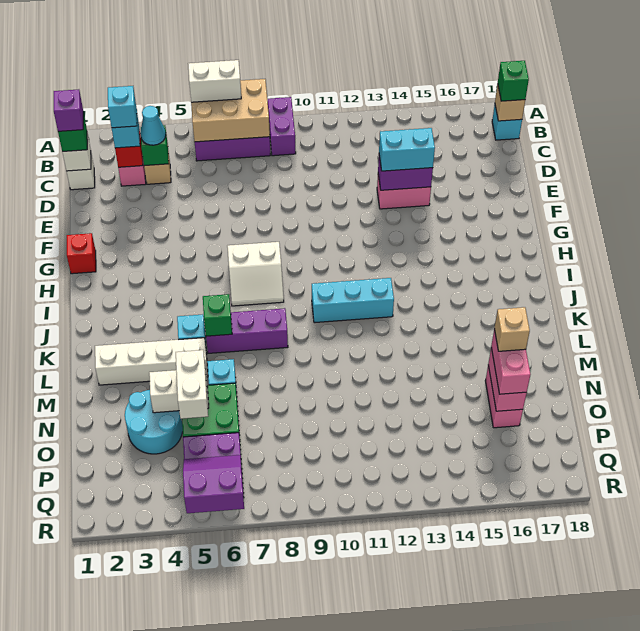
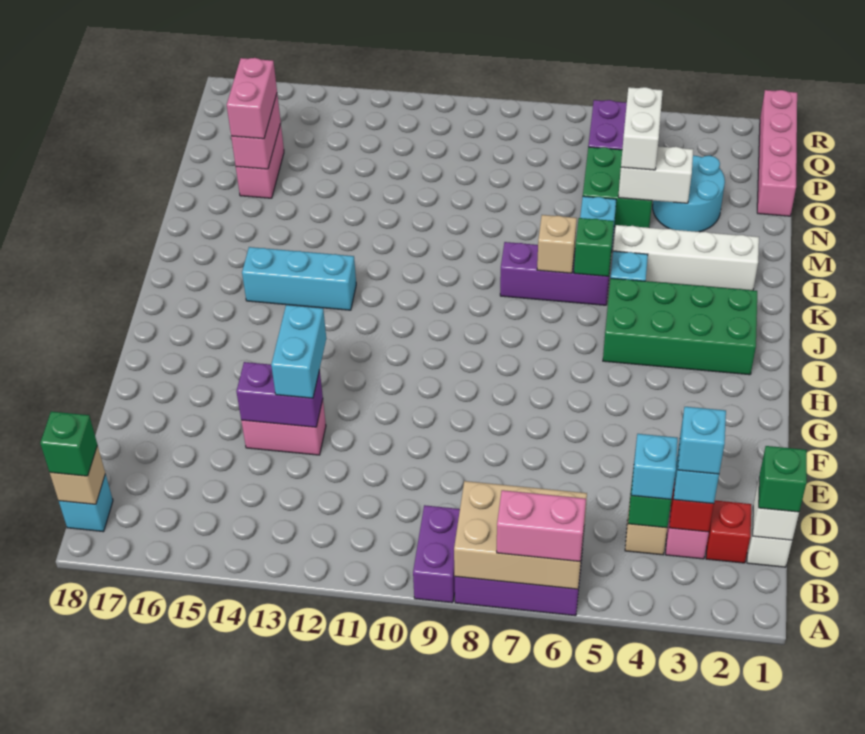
white brick A6:A7 level 3 -> pink brick A6:A7 level 3
purple brick C1 level 4 -> none
cyan cone C4 level 3 -> cyan brick C4 level 3
cyan brick E13:E14 level 3 -> cyan brick E13:F13 level 3
red brick G1 level 1 -> red brick C2 level 1
white slope H7:I8 level 1 top H -> none
none -> green brick I2:J5 level 1
cyan brick J10:J12 level 1 -> cyan brick J13:J15 level 1
tan brick N16 level 4 -> tan brick K7 level 2
none -> pink brick O1:R1 level 1
purple slope Q5:R6 level 2 top R -> none

